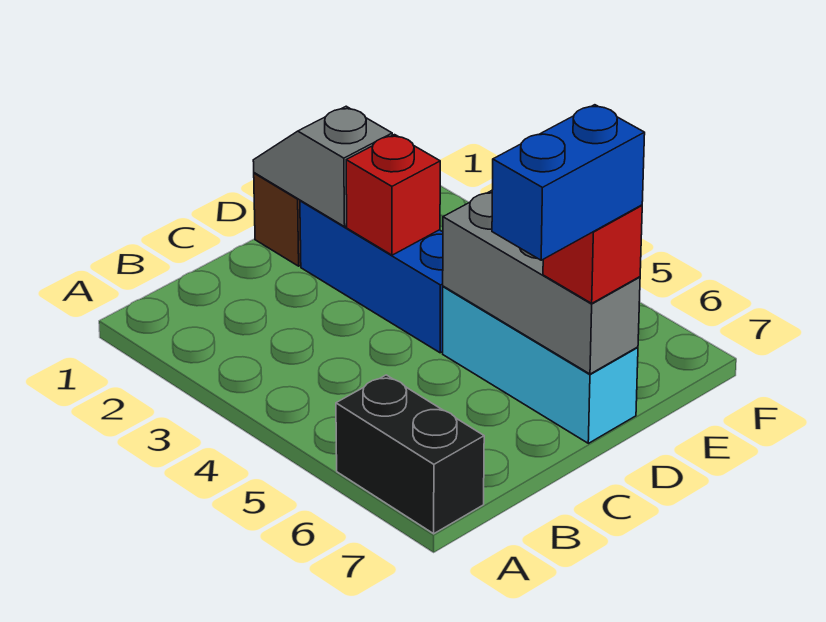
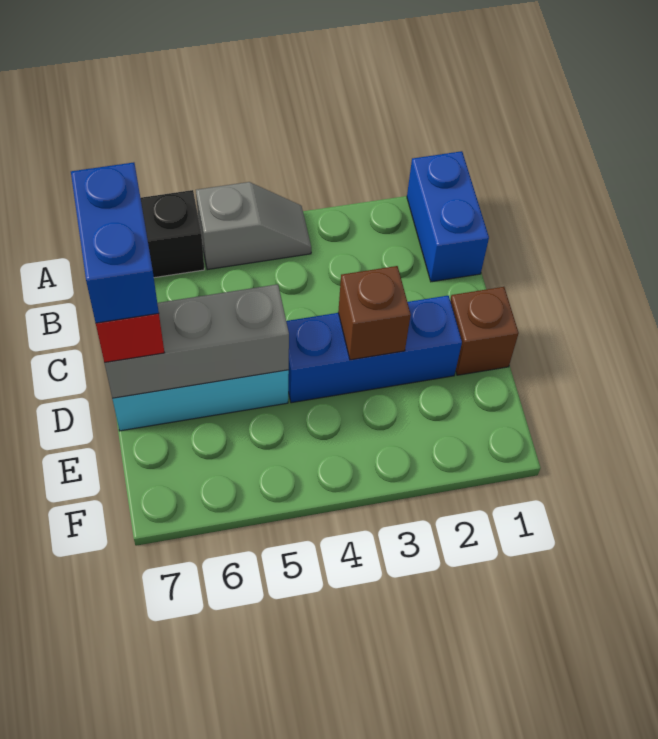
none -> blue brick A1:B1 level 1
grey slope D1:D2 level 2 top 2 -> grey slope A4:A5 level 1 top 5
red brick D3 level 2 -> brown brick D3 level 2

